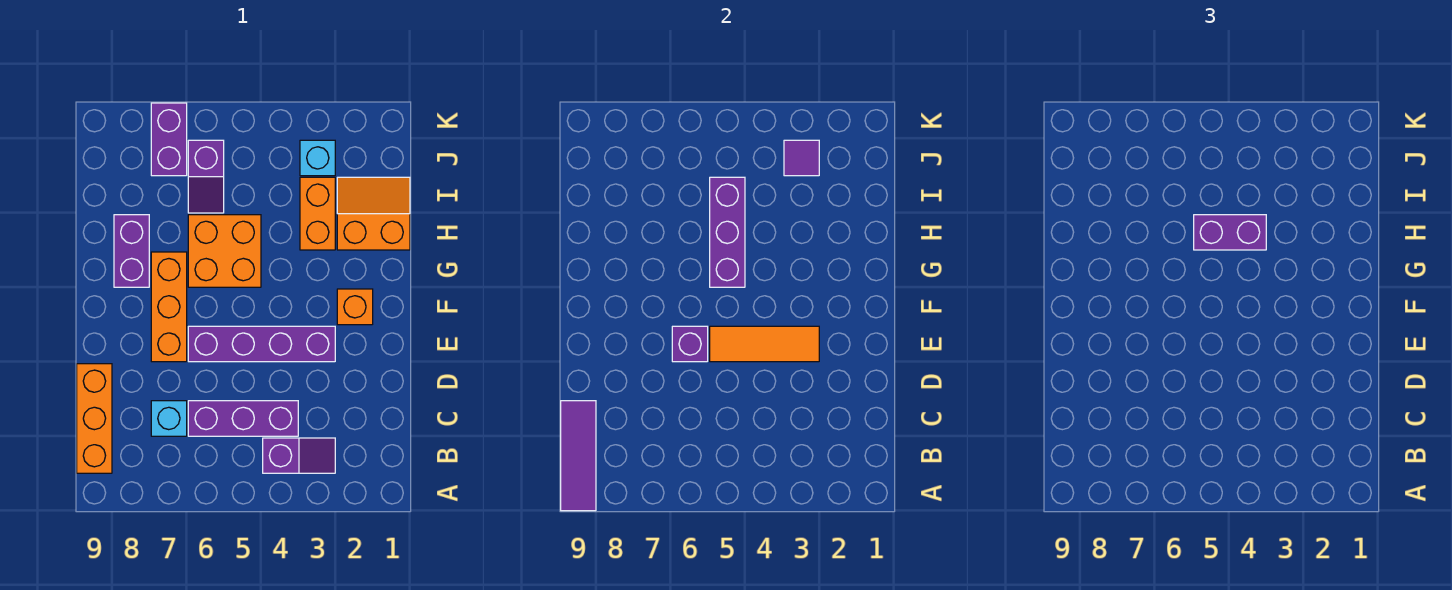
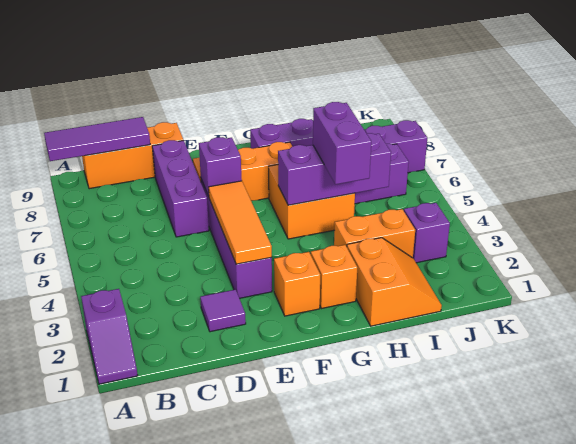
purple slope B3:B4 level 1 top 4 -> purple slope A1:A2 level 1 top 2
purple brick C4:C6 level 1 -> purple brick D6:D8 level 1
cyan brick C7 level 1 -> none
none -> orange brick G2 level 1
cyan brick J3 level 1 -> purple brick J3 level 1
purple tile J3 level 2 -> purple tile D2 level 1

